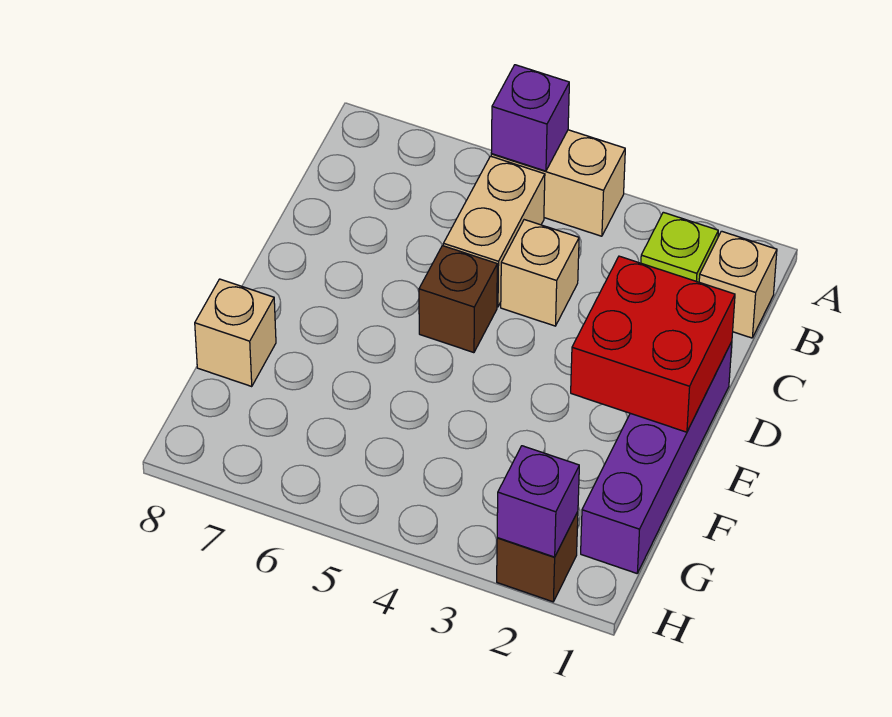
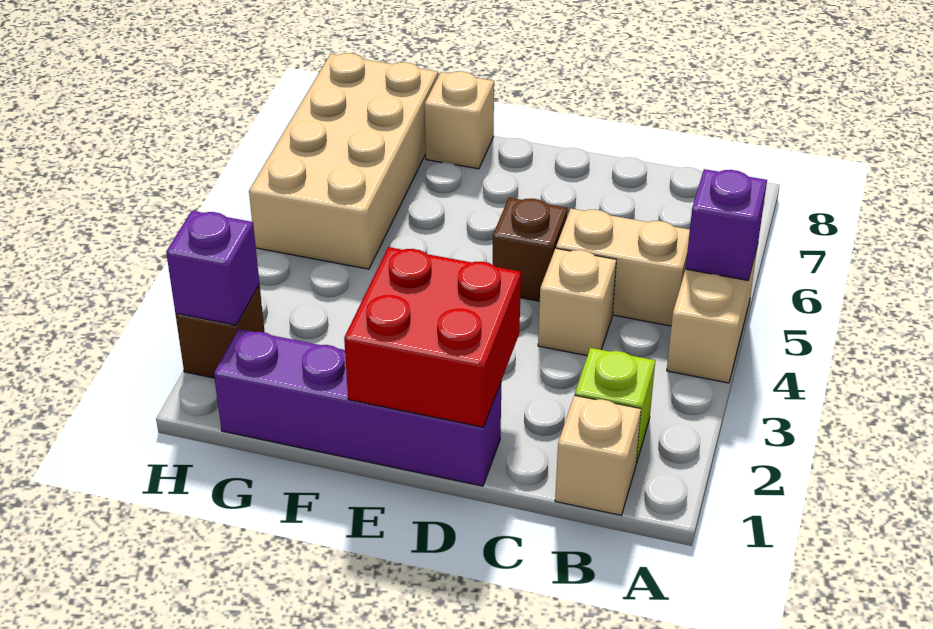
none -> tan brick G5:H8 level 1

